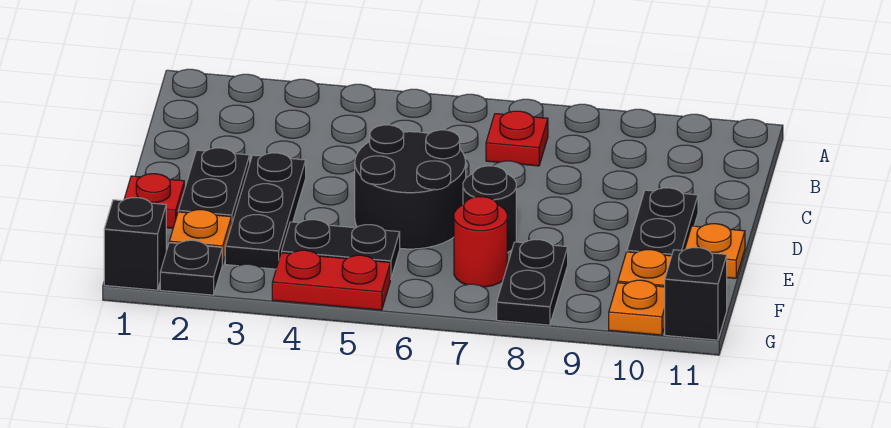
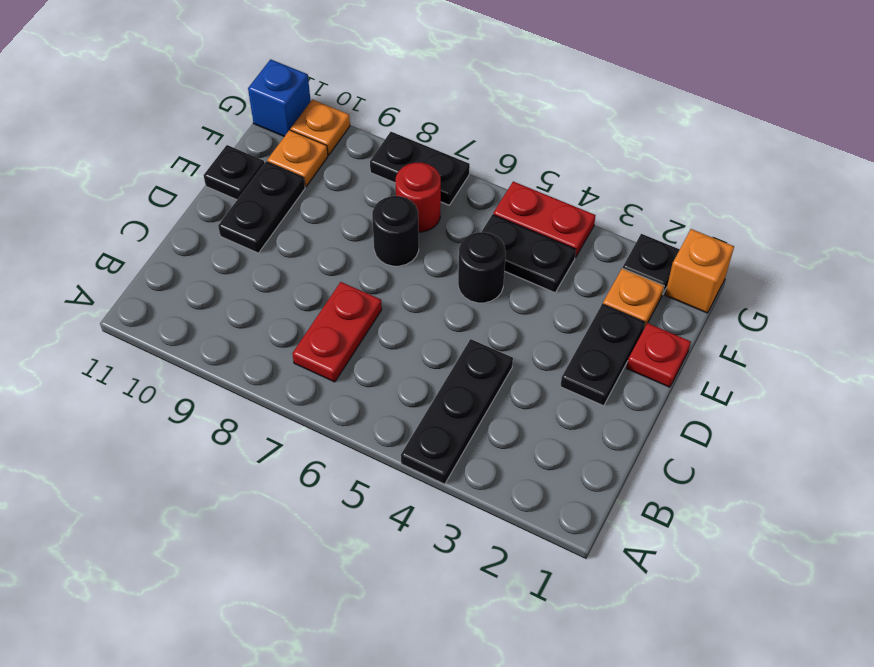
red plate B7 level 1 -> red plate B7:C7 level 1
black plate D3:F3 level 1 -> black plate A4:C4 level 1
black round brick D5:E6 level 1 -> black round brick E5 level 1
orange plate E11 level 1 -> black plate E11 level 1
black plate F8:G8 level 1 -> black plate G7:G8 level 1
black brick G1 level 1 -> orange brick G1 level 1
black brick G11 level 1 -> blue brick G11 level 1

